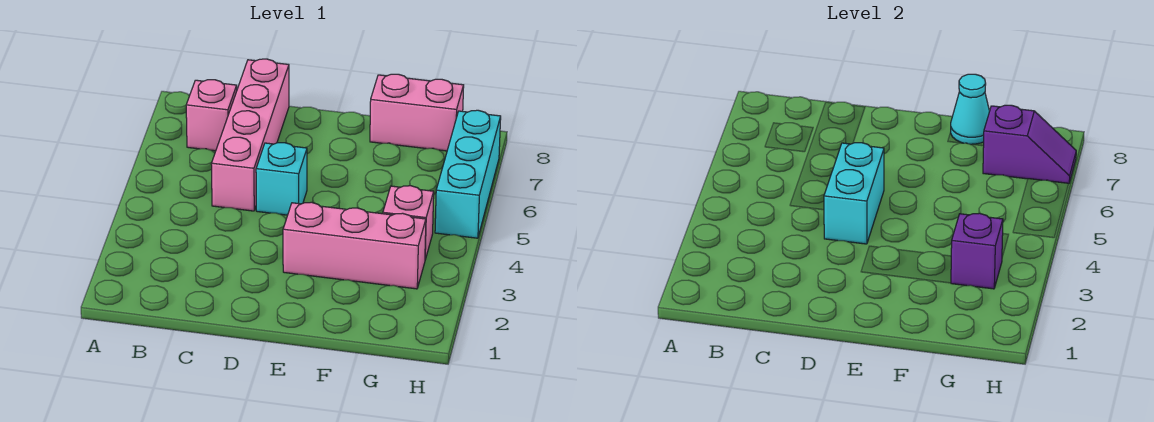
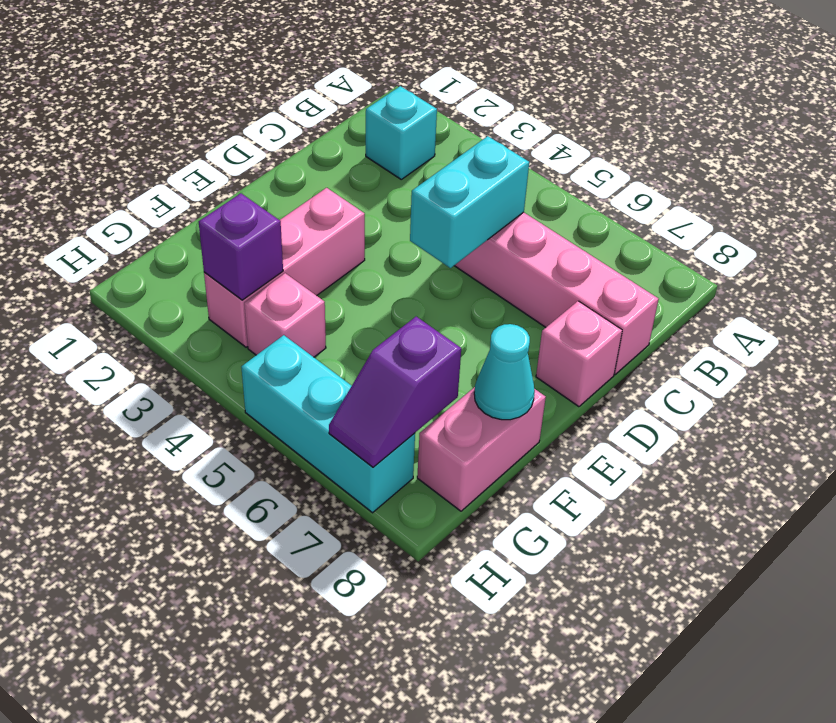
pink brick B7 level 1 -> pink brick D8 level 1
cyan brick D4:D5 level 2 -> cyan brick C5:D5 level 2
cyan brick D5 level 1 -> cyan brick B2 level 1

